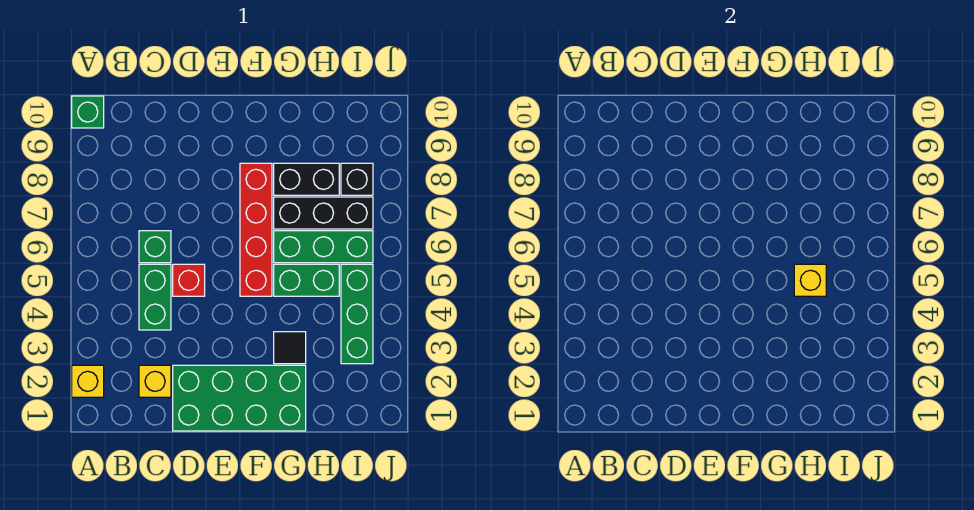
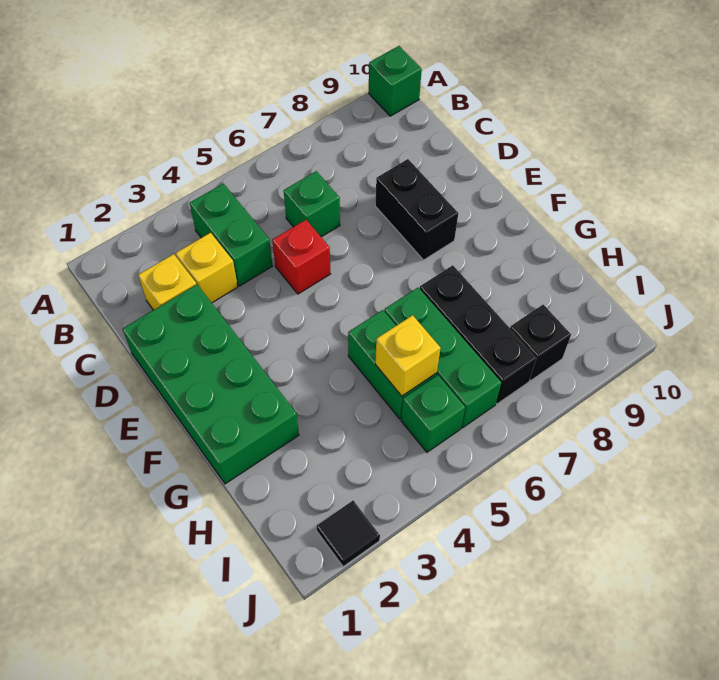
yellow brick A2 level 1 -> yellow brick C3 level 1
green brick C4:C5 level 1 -> green brick B4:C4 level 1
red brick F5:F8 level 1 -> none
black tile G3 level 1 -> black tile J2 level 1
black brick G8:H8 level 1 -> black brick D8:E8 level 1
green brick I3:I5 level 1 -> green brick I5 level 1

